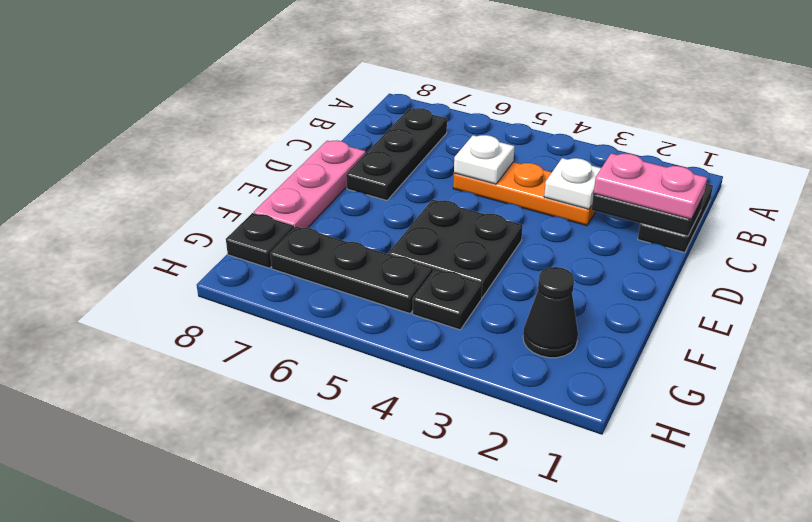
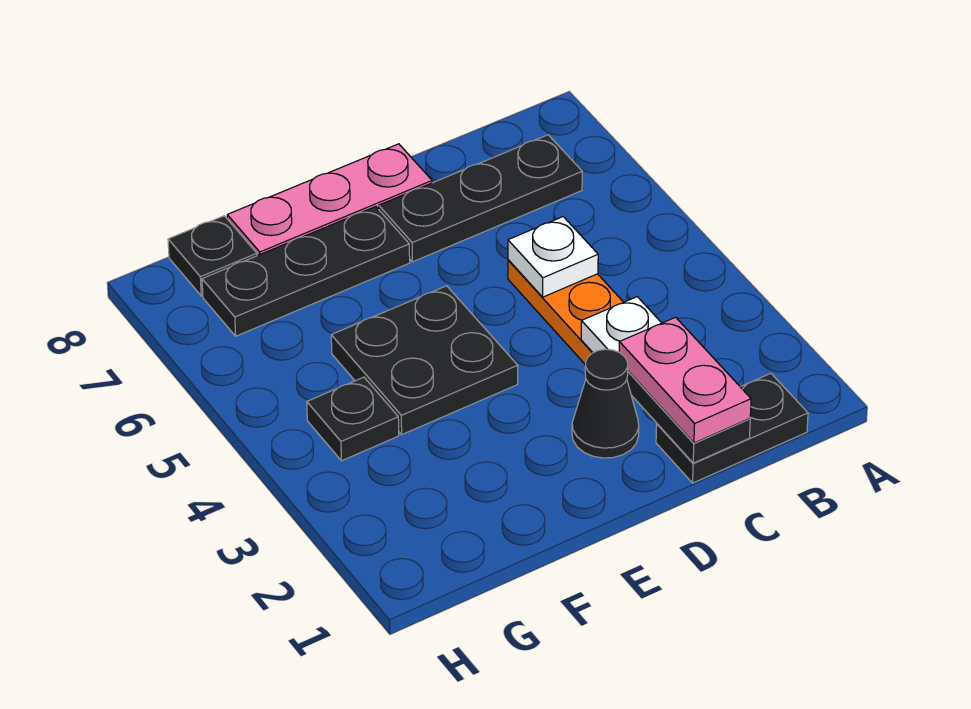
black cone G2 level 1 -> black cone D2 level 1
black plate G5:G7 level 1 -> black plate E7:G7 level 1

